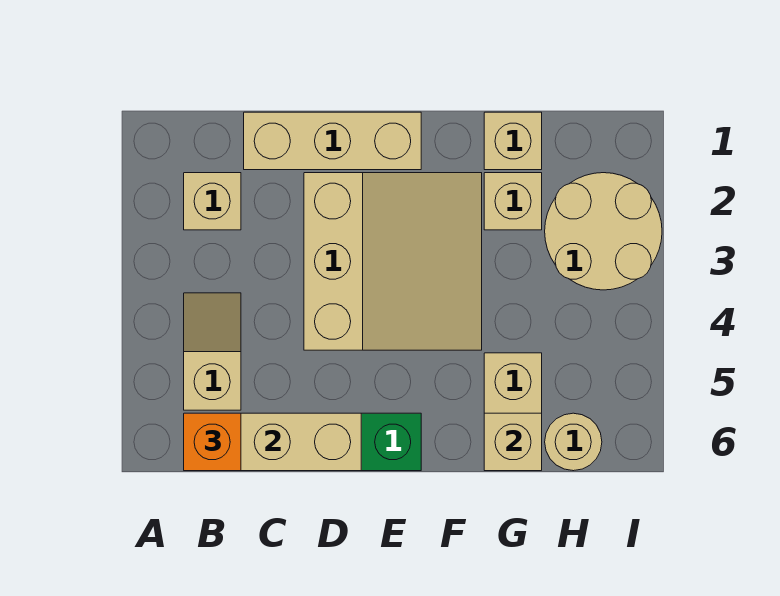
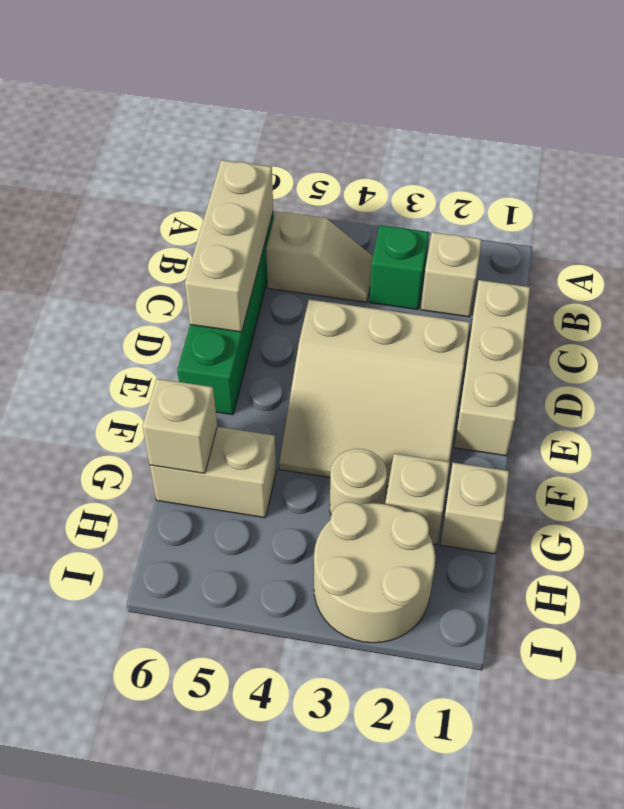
none -> green brick B3 level 1
orange brick B6 level 3 -> none
tan round brick H6 level 1 -> tan round brick G3 level 1

